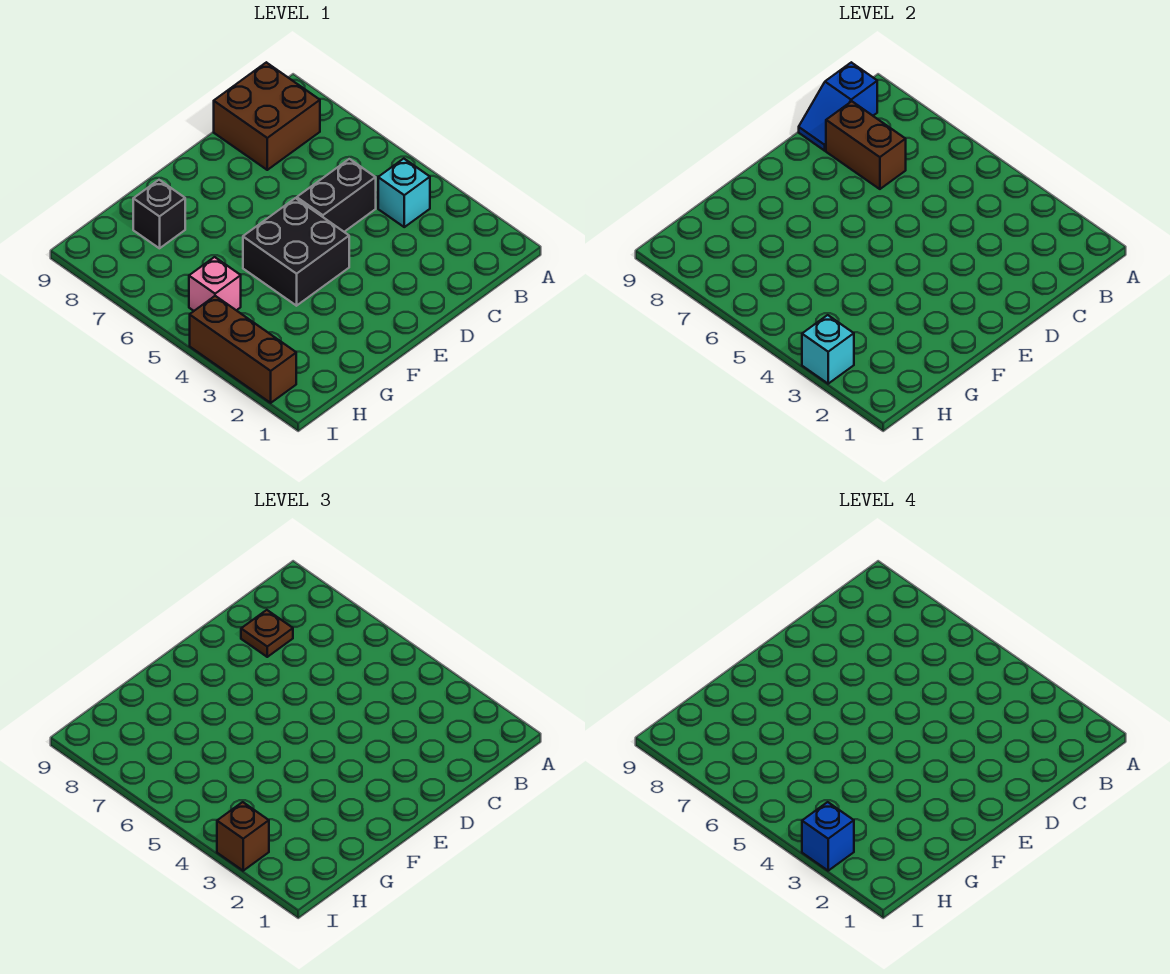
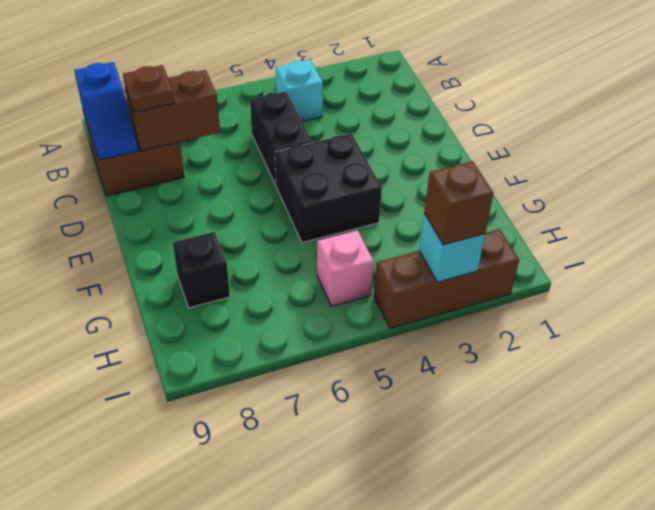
blue brick I3 level 4 -> none

